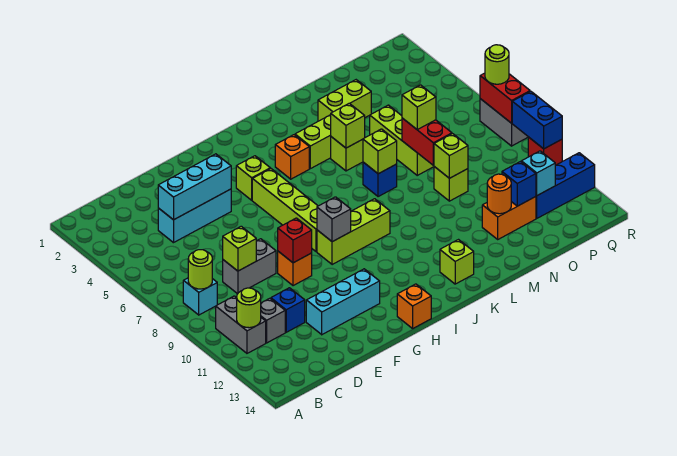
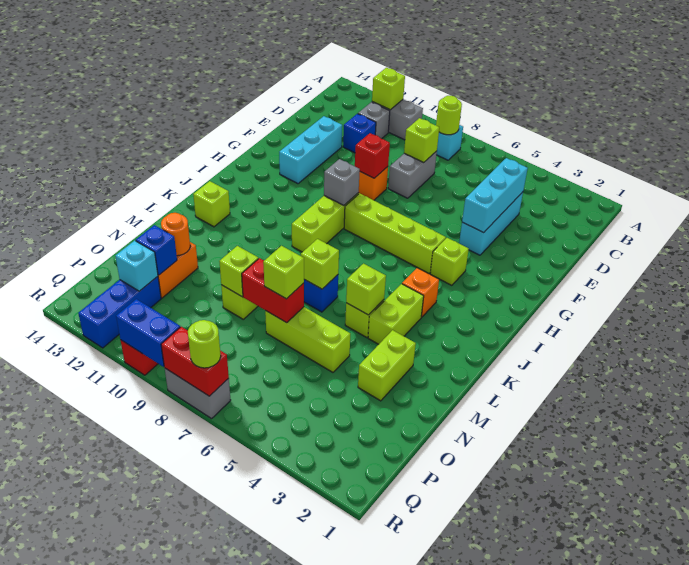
lime round brick B11 level 2 -> lime brick B11 level 2
orange brick H14 level 1 -> none

